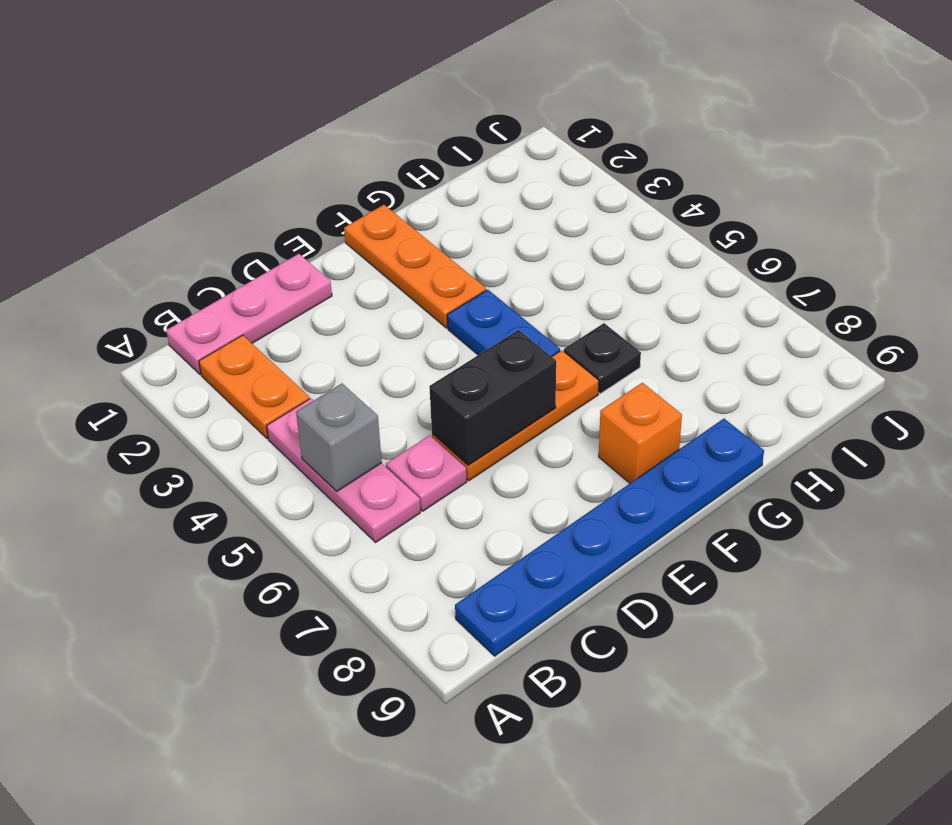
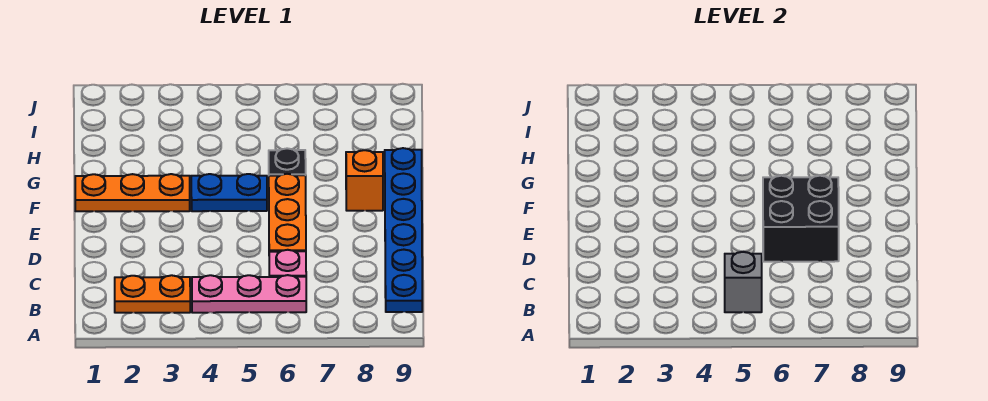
pink plate B1:D1 level 1 -> none
black brick D6:E6 level 2 -> black brick D6:E7 level 2

